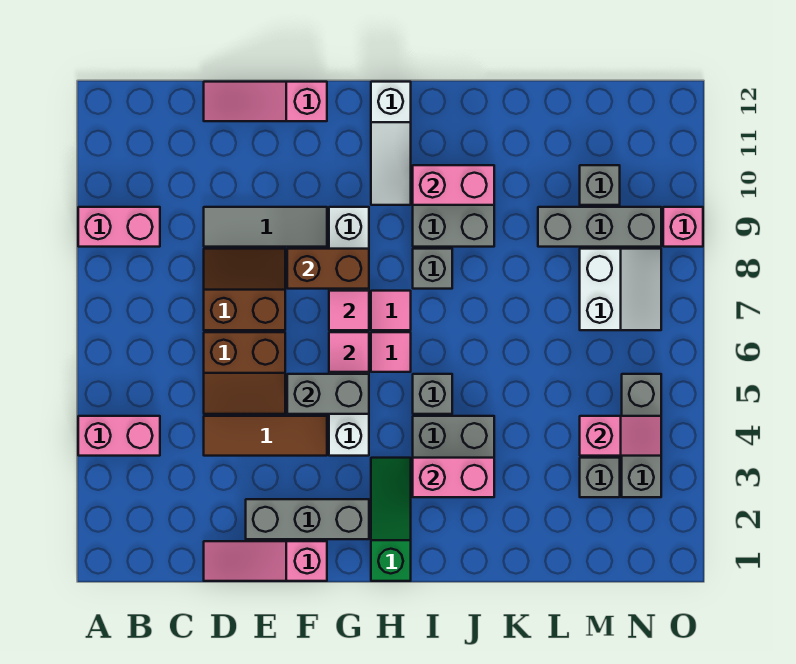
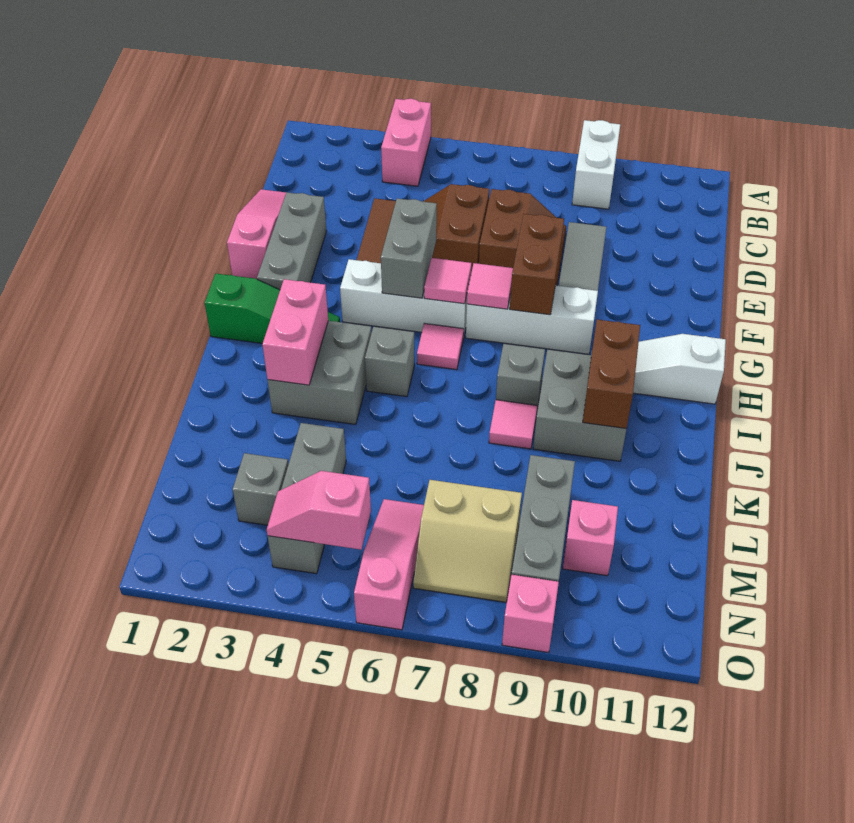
pink brick A9:B9 level 1 -> white brick A9:B9 level 1
pink slope D12:F12 level 1 top F -> pink slope M6:O6 level 1 top O
pink tile H7 level 1 -> pink tile J8 level 1
pink brick I10:J10 level 2 -> brown brick I10:J10 level 2
pink slope M4:N4 level 2 top M -> pink slope N4:N5 level 2 top 5
white slope M7:N8 level 1 top M -> tan slope M7:N8 level 1 top M
grey brick M10 level 1 -> pink brick M10 level 1
grey brick N3:N5 level 1 -> grey brick L4:N4 level 1

